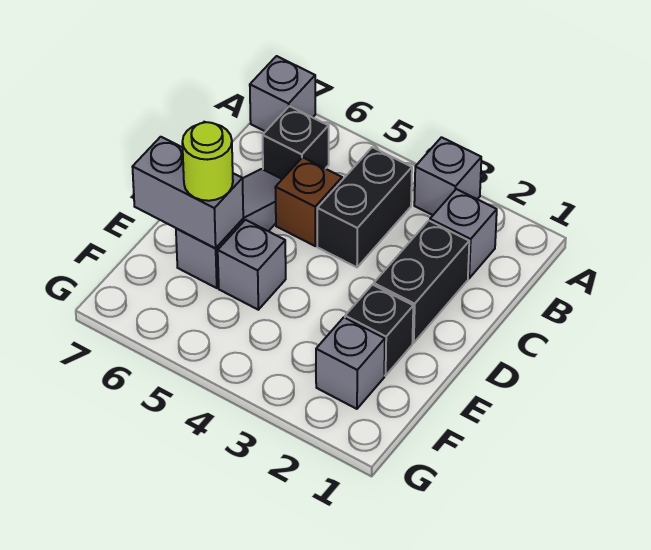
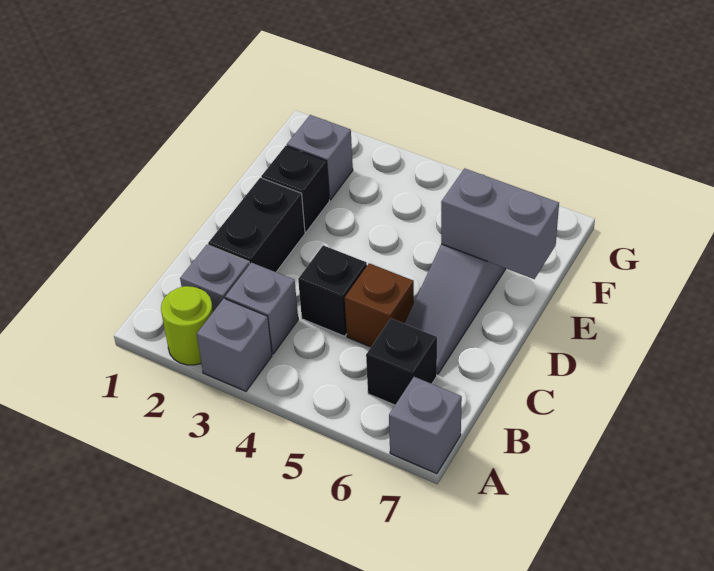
black brick B4:C4 level 1 -> black brick C4 level 1
grey brick E5 level 1 -> grey brick B3 level 1
lime round brick E6 level 3 -> lime round brick A2 level 1

